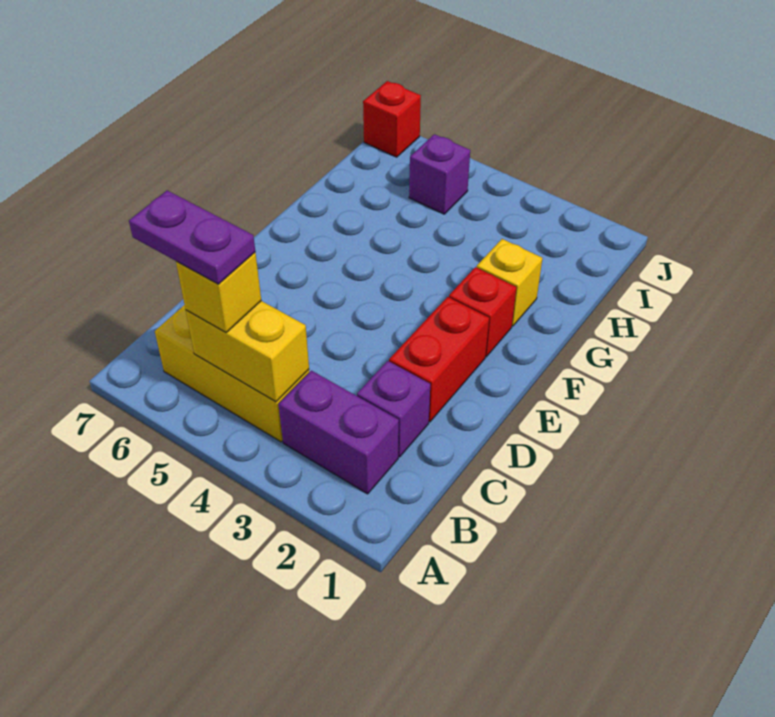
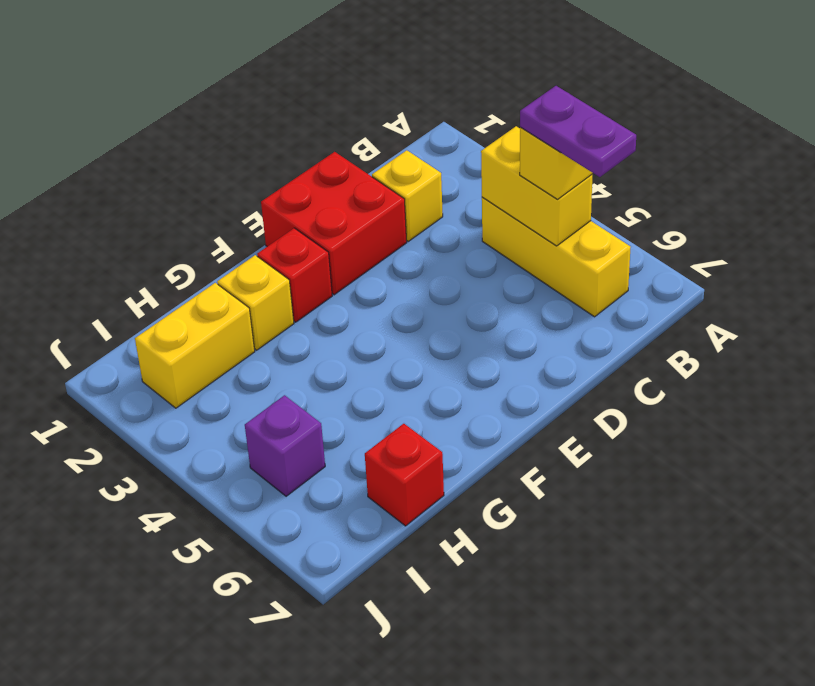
purple brick B2:B3 level 1 -> none
purple brick C2 level 1 -> yellow brick C2 level 1
red brick D2:E2 level 1 -> red brick D1:E2 level 1
none -> yellow brick H2:I2 level 1
red brick J7 level 1 -> red brick H7 level 1

